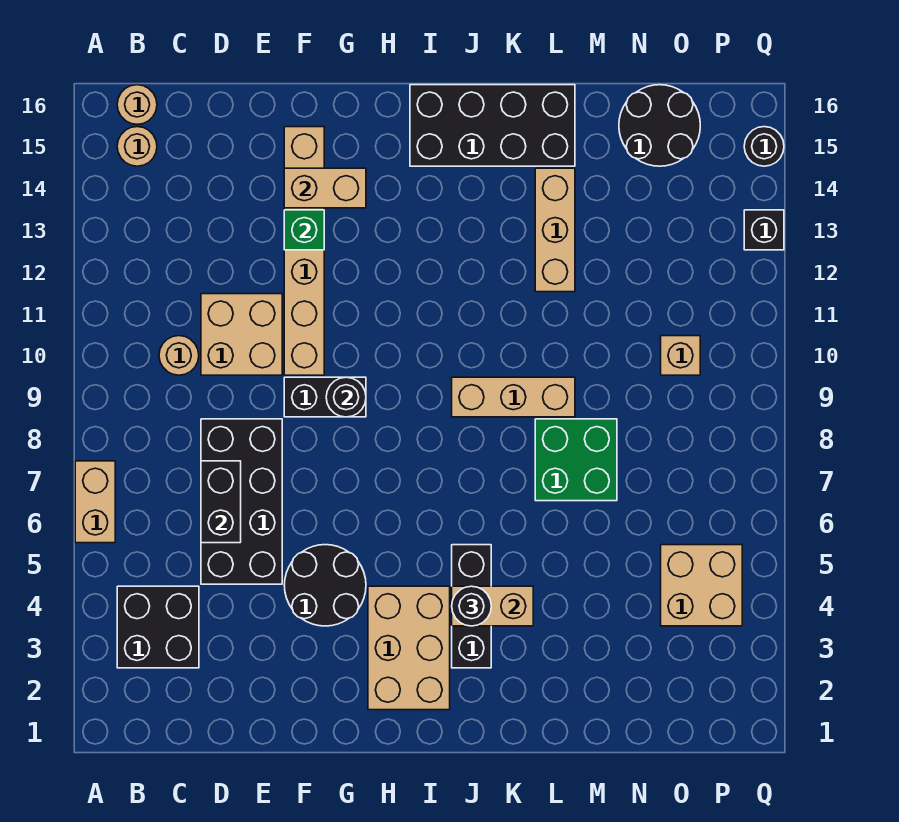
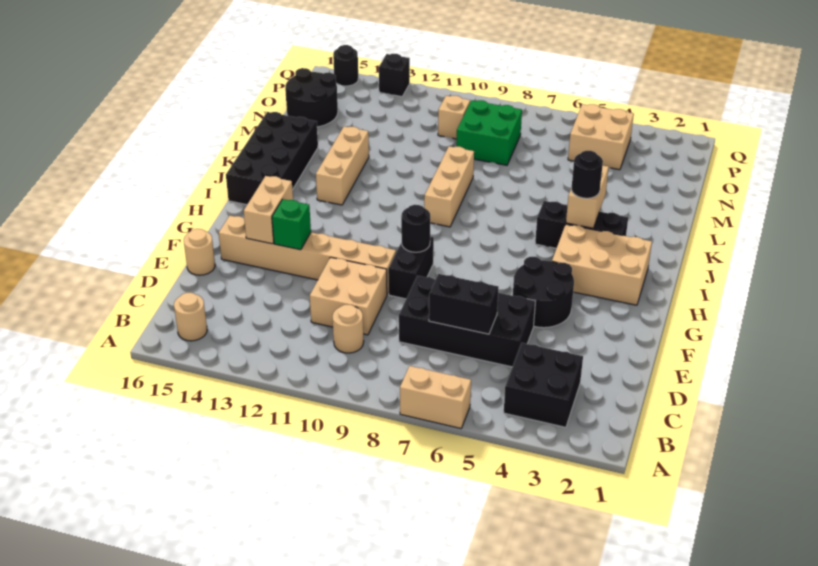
tan round brick B16 level 1 -> tan round brick E16 level 1
green brick L7:M8 level 1 -> green brick N8:O9 level 1
tan brick L12:L14 level 1 -> tan brick J13:L13 level 1

